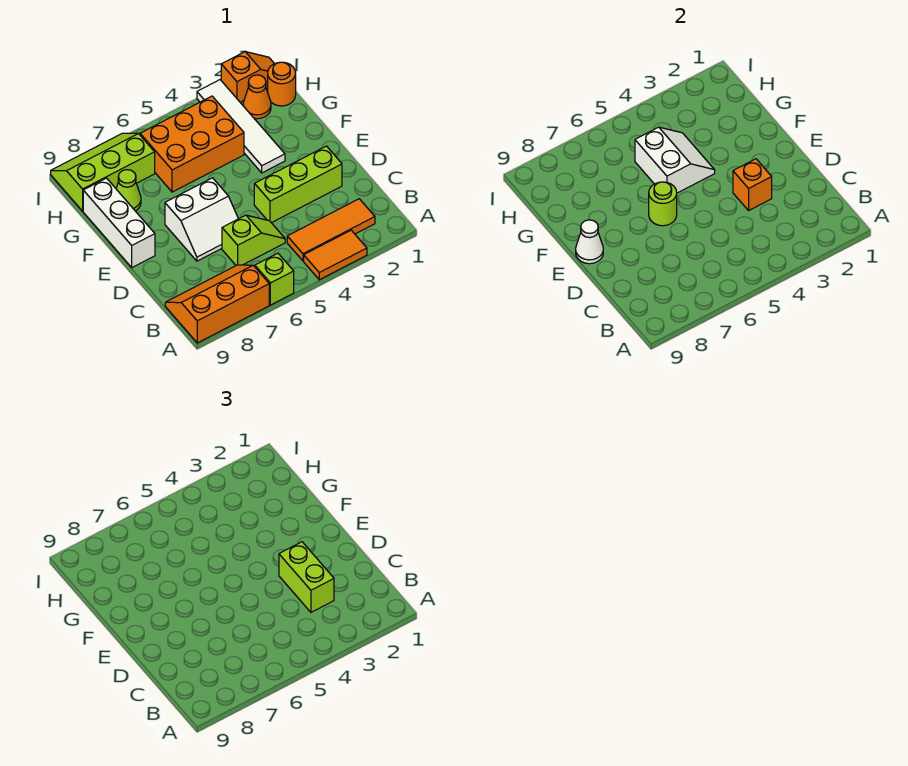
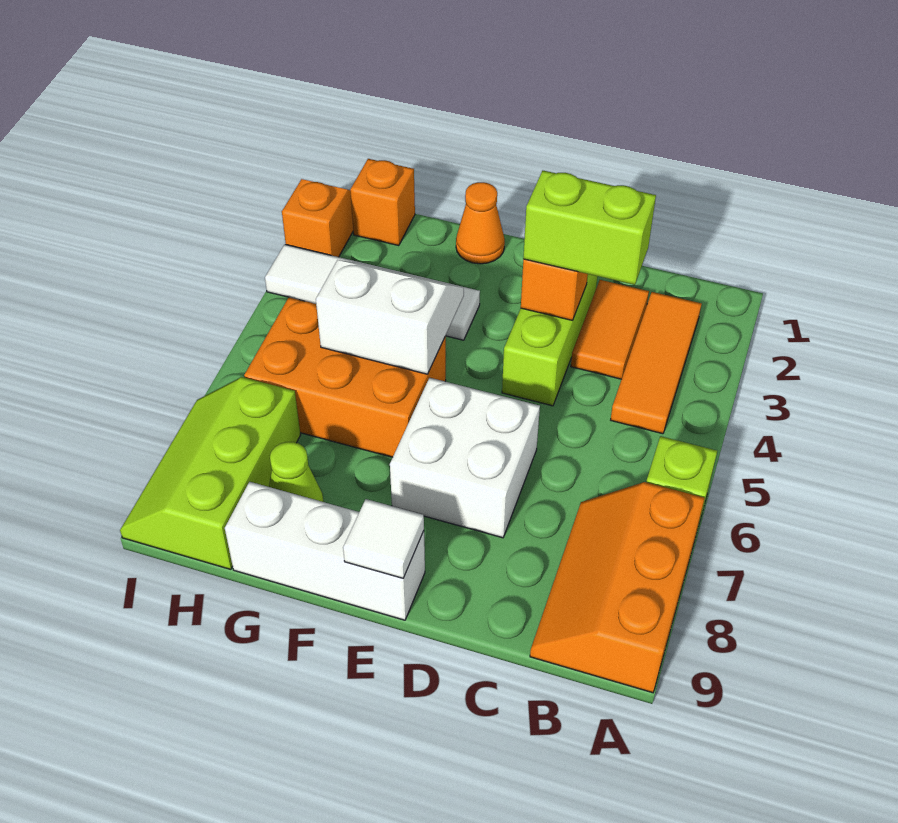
orange tile A3:A4 level 1 -> orange tile C2:C3 level 1
lime slope C5:C6 level 1 top 6 -> none
white slope D6:E7 level 1 top E -> white brick D6:E7 level 1
lime round brick E6 level 2 -> none
white cone E9 level 2 -> white tile E9 level 2
orange brick G4:H6 level 1 -> orange brick F5:H6 level 1
orange round brick H1 level 1 -> orange brick H1 level 1
orange cone H2 level 1 -> orange cone F1 level 1

